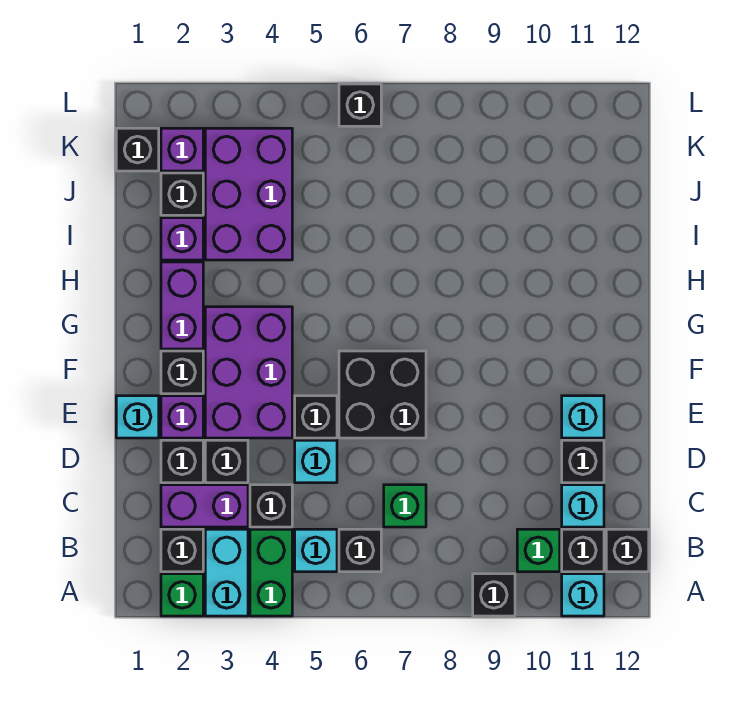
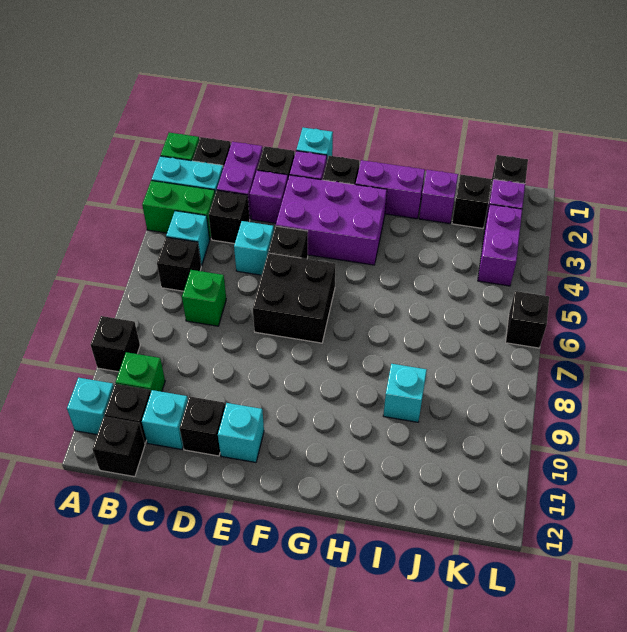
black brick D3 level 1 -> purple brick D3 level 1
purple brick I3:K4 level 1 -> purple brick K3:K4 level 1
none -> cyan brick I9 level 1

